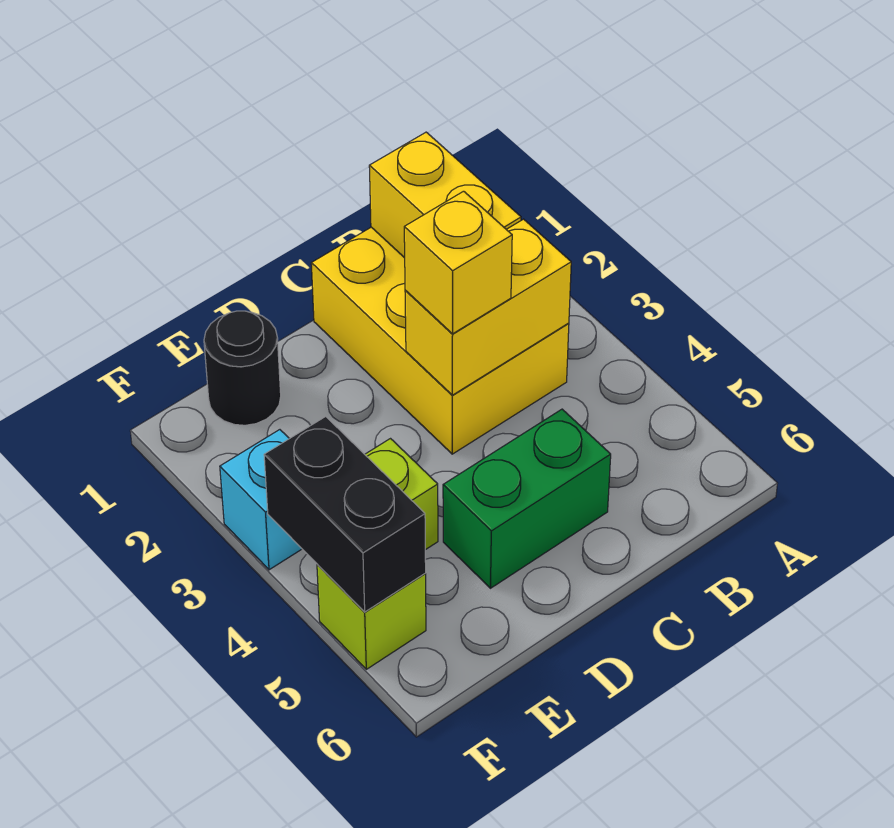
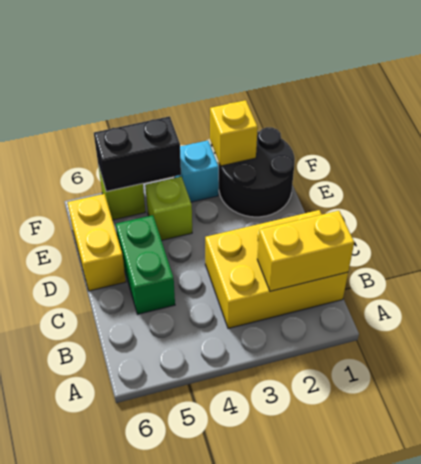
yellow brick B3:C3 level 2 -> yellow brick D6:E6 level 1
yellow brick C3 level 3 -> yellow brick F2 level 2
black round brick E1 level 1 -> black round brick E1:F2 level 1

